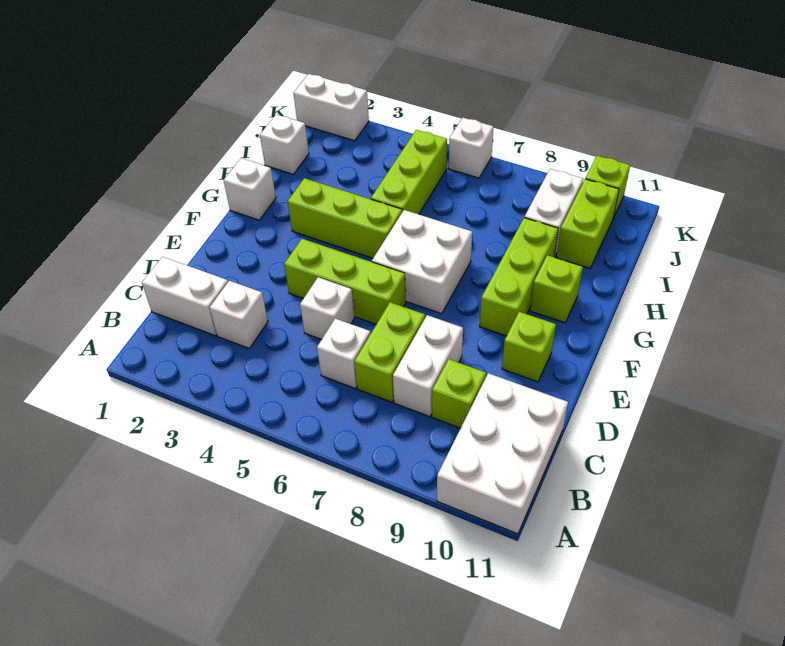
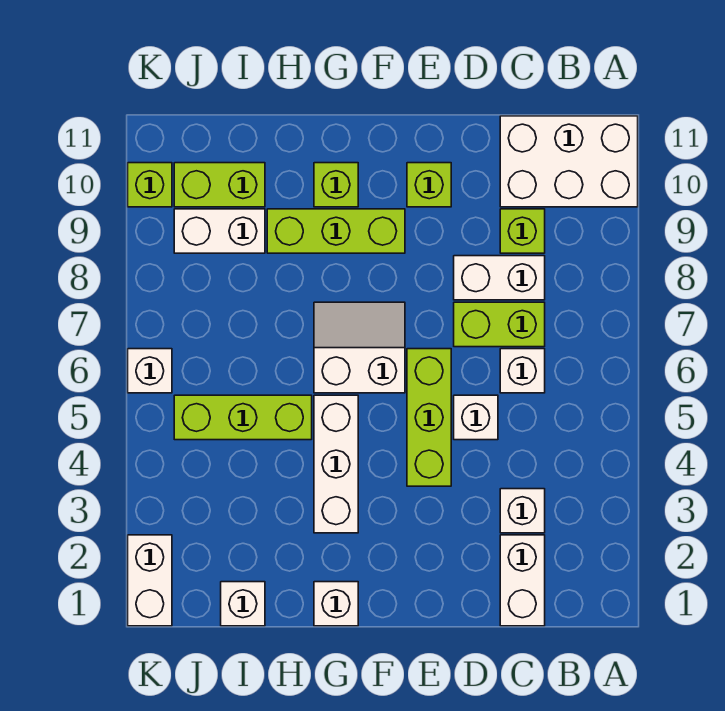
white brick F6:G7 level 1 -> white slope F6:G7 level 1 top 6
lime brick G3:G5 level 1 -> white brick G3:G5 level 1

